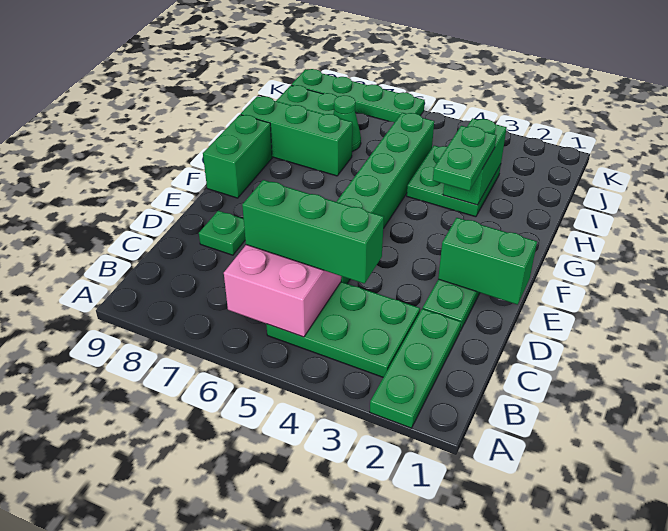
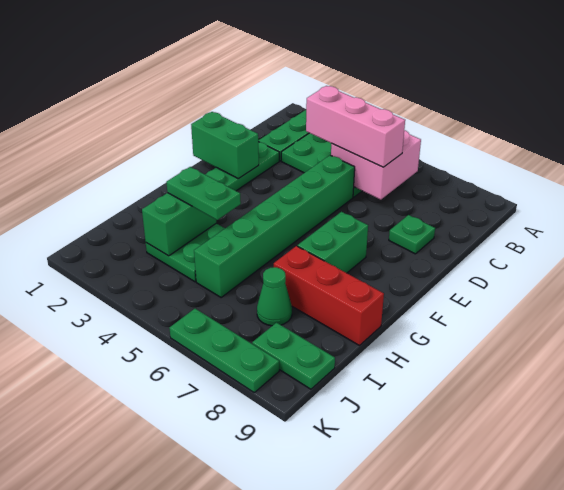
green brick C4:C6 level 3 -> pink brick C4:C6 level 3
green brick F9:G9 level 1 -> green brick F7:G7 level 1
green plate G3:H3 level 3 -> green plate H3:H4 level 3
green brick H7:H9 level 1 -> red brick H7:H9 level 1
green plate K6:K9 level 1 -> green plate K6:K8 level 1

